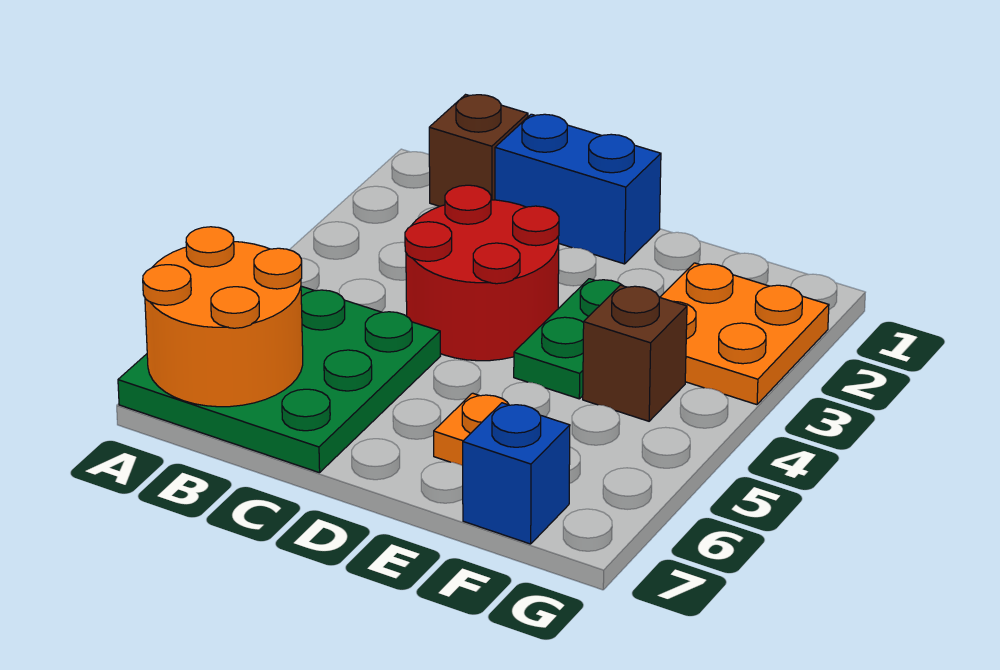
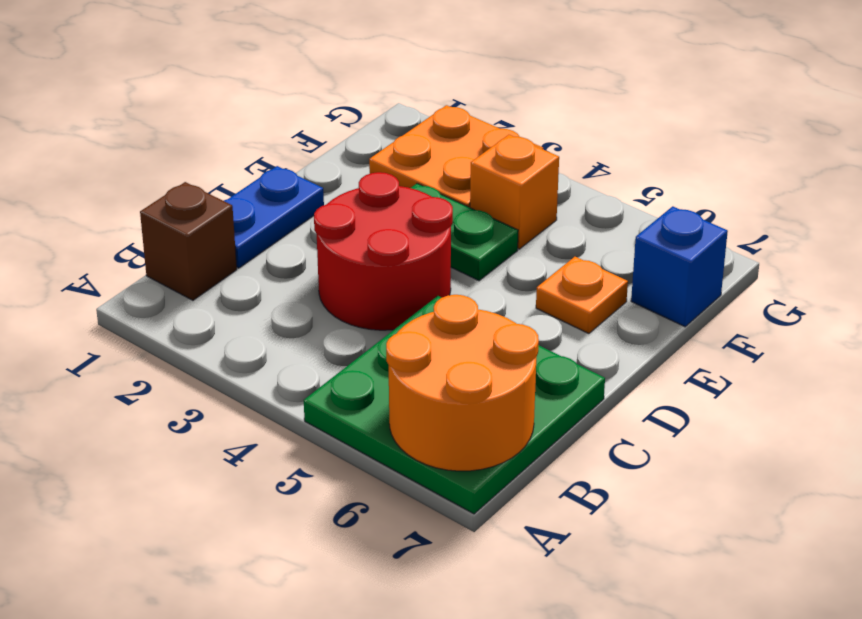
blue brick C1:D1 level 1 -> blue plate C1:D1 level 1
brown brick F4 level 1 -> orange brick F4 level 1

